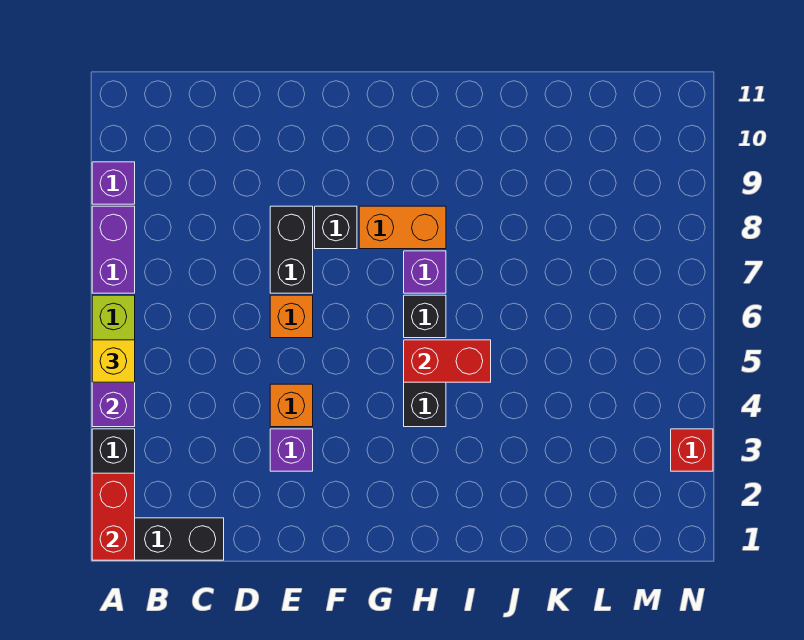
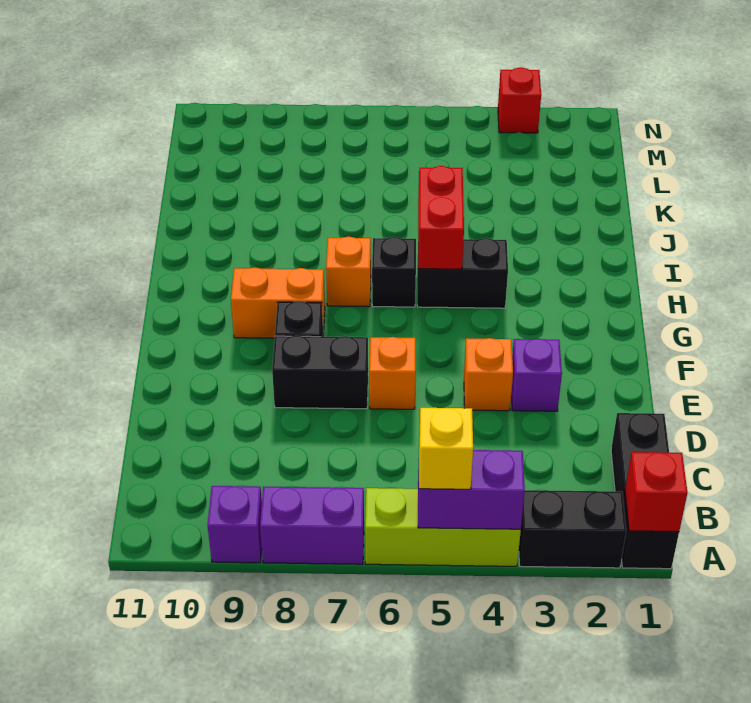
red brick A1:A2 level 2 -> red brick A1 level 2
orange brick G8:H8 level 1 -> orange brick G8:G9 level 1
purple brick H7 level 1 -> orange brick H7 level 1

